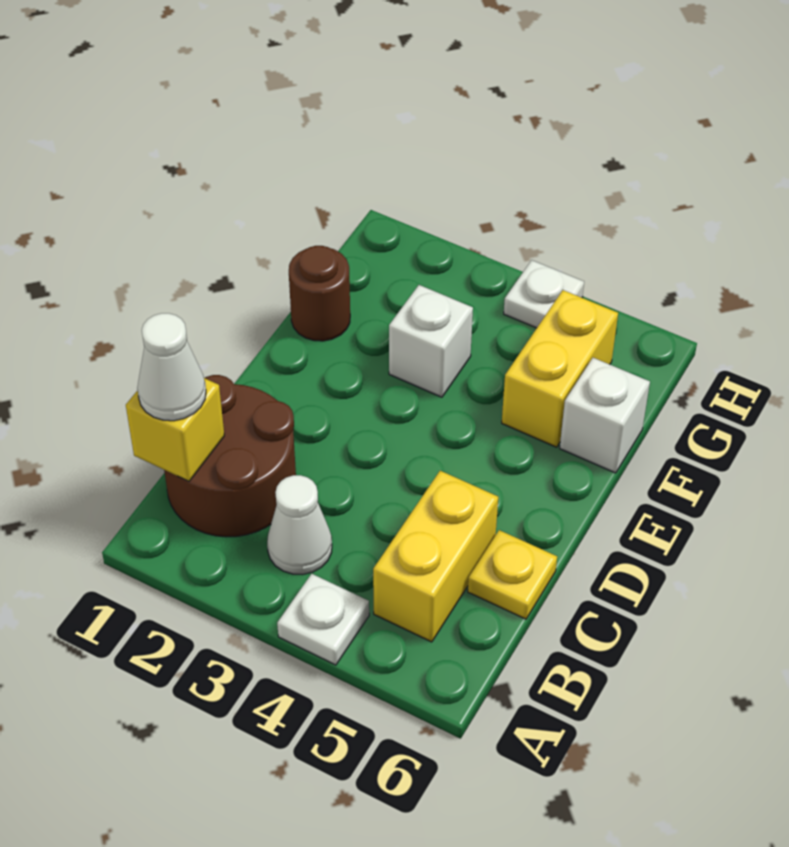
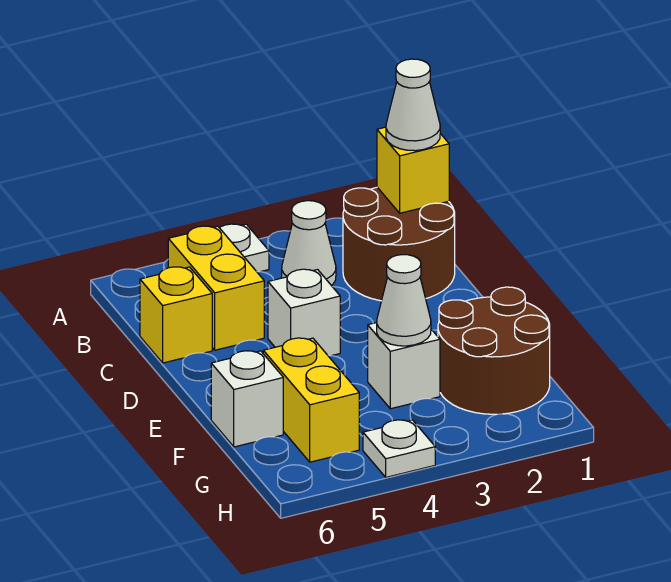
yellow plate C6 level 1 -> yellow brick C6 level 1
none -> white brick D4 level 1
brown round brick F1 level 1 -> brown round brick F1:G2 level 1
none -> white cone F3 level 2

